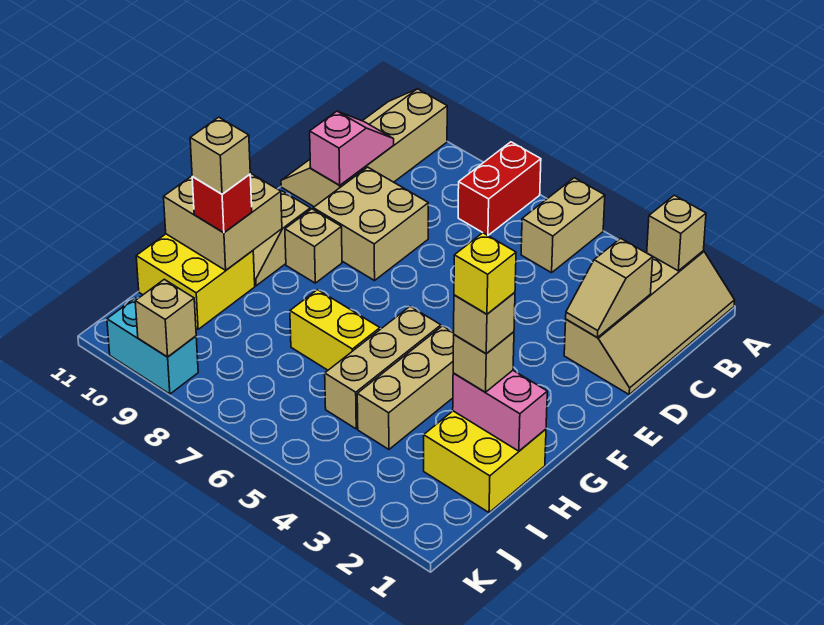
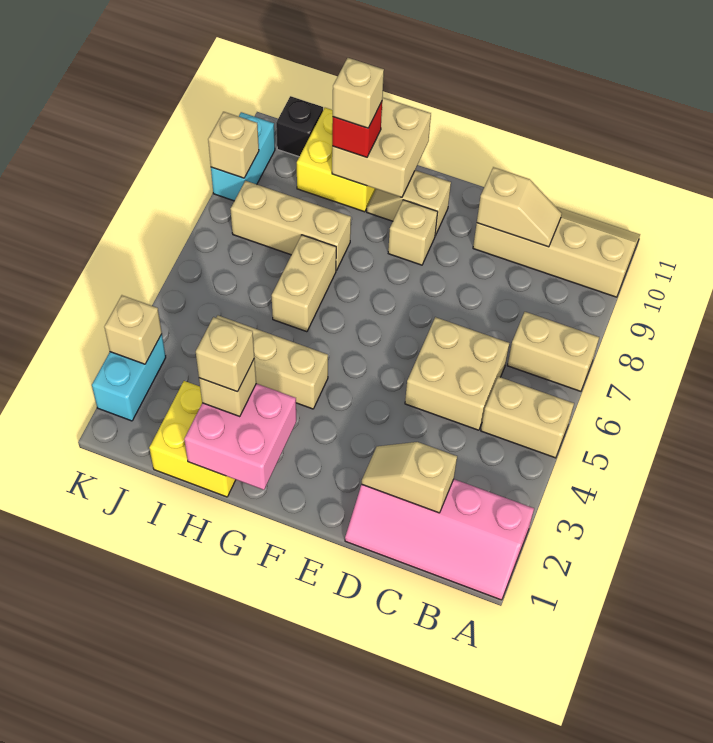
tan slope A1:D2 level 1 top 2 -> pink slope A1:D2 level 1 top 2
tan brick A2 level 2 -> tan brick K3 level 2
red brick A7:B7 level 1 -> tan brick A7:B7 level 1
pink slope C10:D10 level 2 top D -> tan slope C10:D10 level 2 top D
tan brick D8:E9 level 1 -> tan brick C5:D6 level 1
tan brick G5:I5 level 1 -> tan brick H8:J8 level 1
pink brick H1:H2 level 2 -> pink brick G1:H2 level 2
yellow brick H2 level 5 -> none
yellow brick H6:H7 level 1 -> tan brick H6:H7 level 1
none -> black brick J11 level 1
none -> cyan brick K2:K3 level 1

